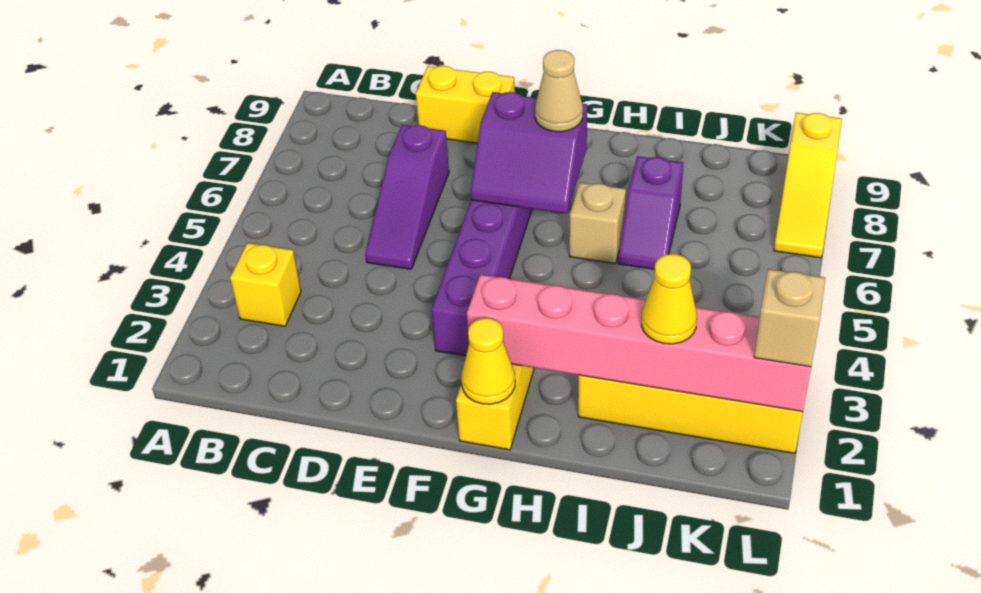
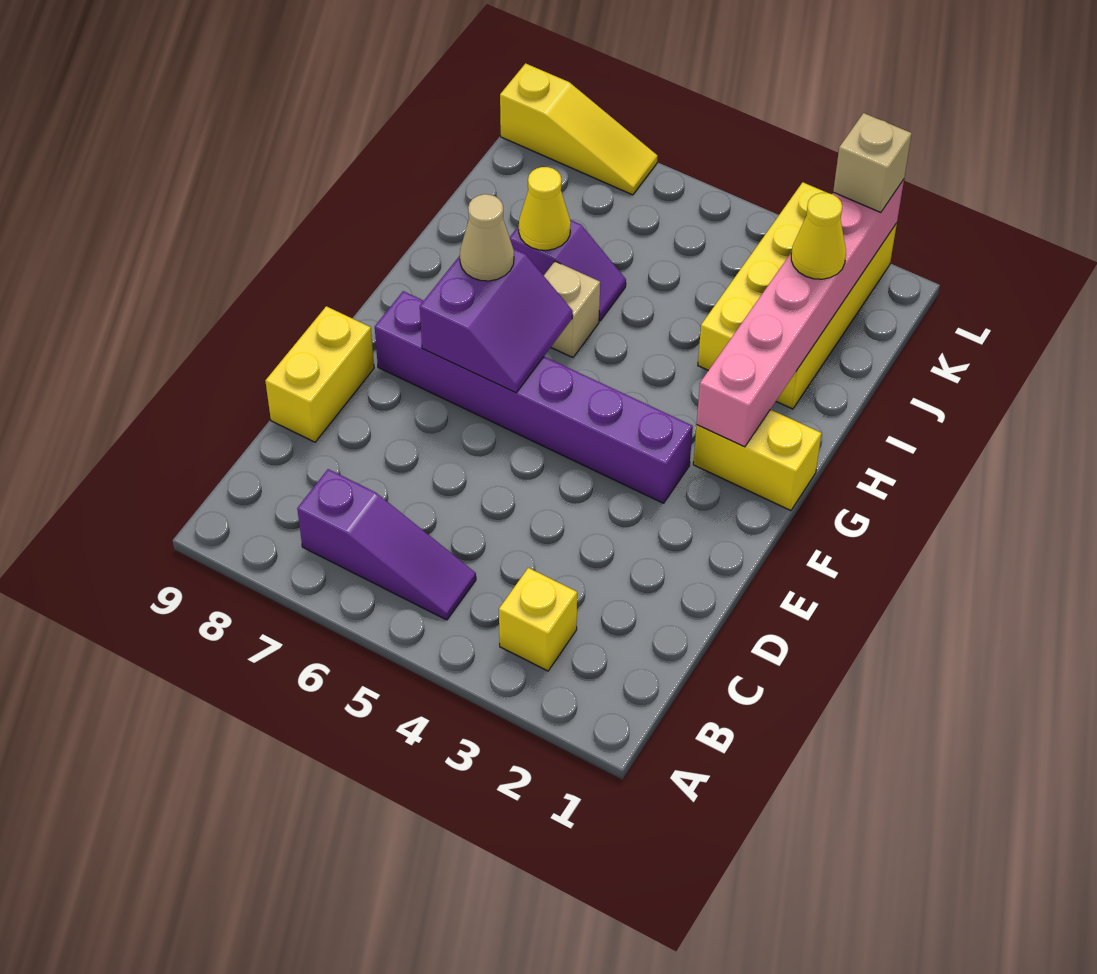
purple slope D5:D7 level 1 top 7 -> purple slope B5:B7 level 1 top 7
yellow cone G1 level 2 -> yellow cone I7 level 2

